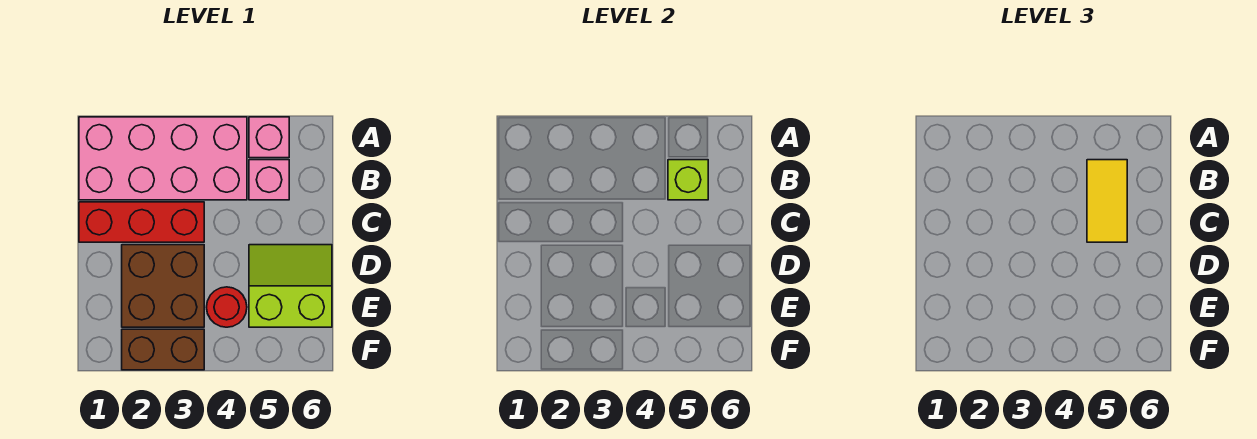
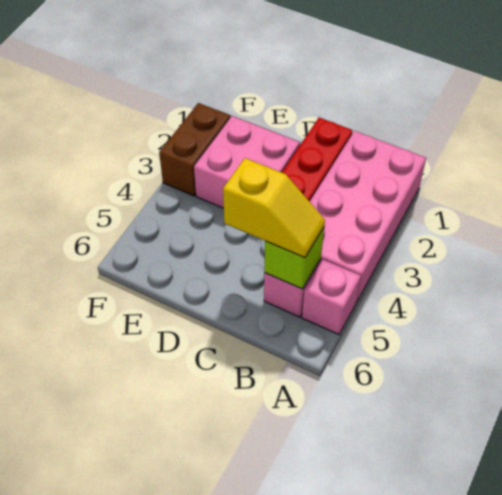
yellow tile B5:C5 level 3 -> yellow slope B5:C5 level 3 top C
brown brick D2:E3 level 1 -> pink brick D2:E3 level 1
lime slope D5:E6 level 1 top E -> none
red round brick E4 level 1 -> none

